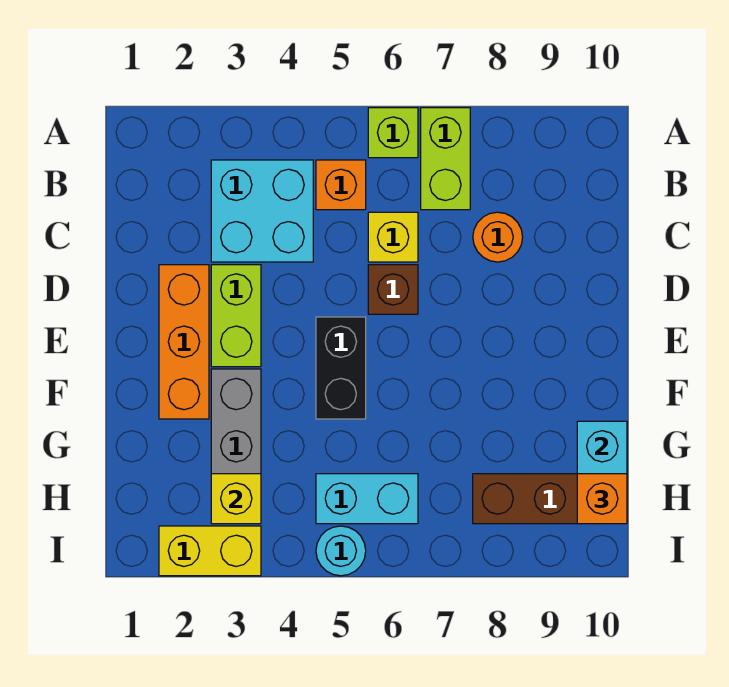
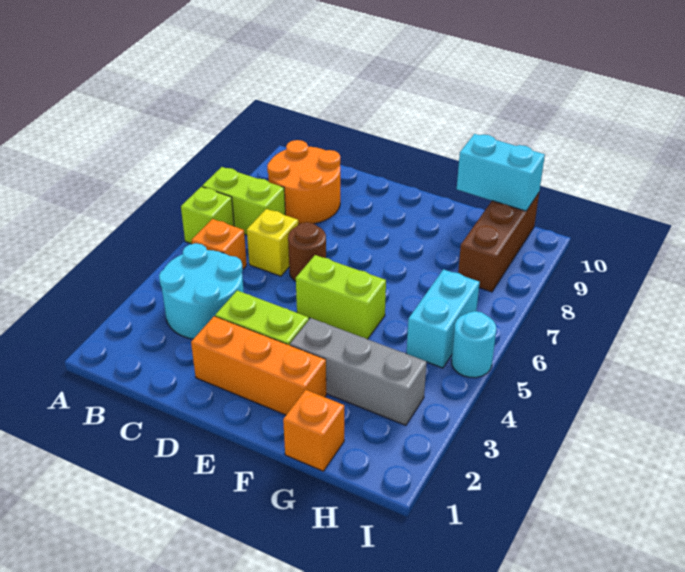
cyan brick B3:C4 level 1 -> cyan round brick B3:C4 level 1
orange round brick C8 level 1 -> orange round brick B8:C9 level 1
brown brick D6 level 1 -> brown round brick D6 level 1
black brick E5:F5 level 1 -> lime brick E5:F5 level 1
yellow brick H3 level 2 -> none
orange brick H10 level 3 -> orange brick G1 level 1
yellow brick I2:I3 level 1 -> none

